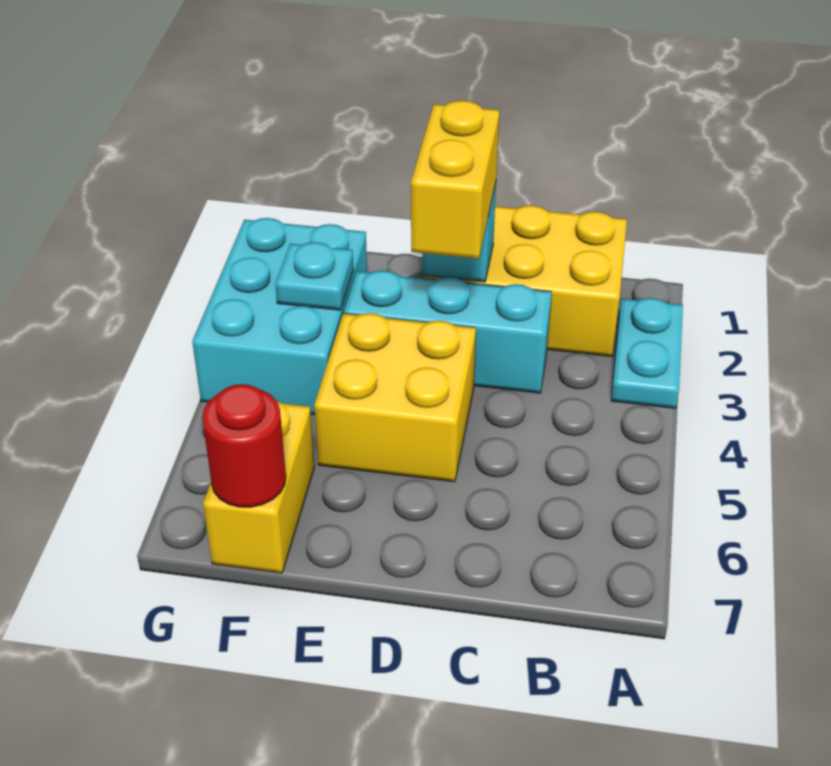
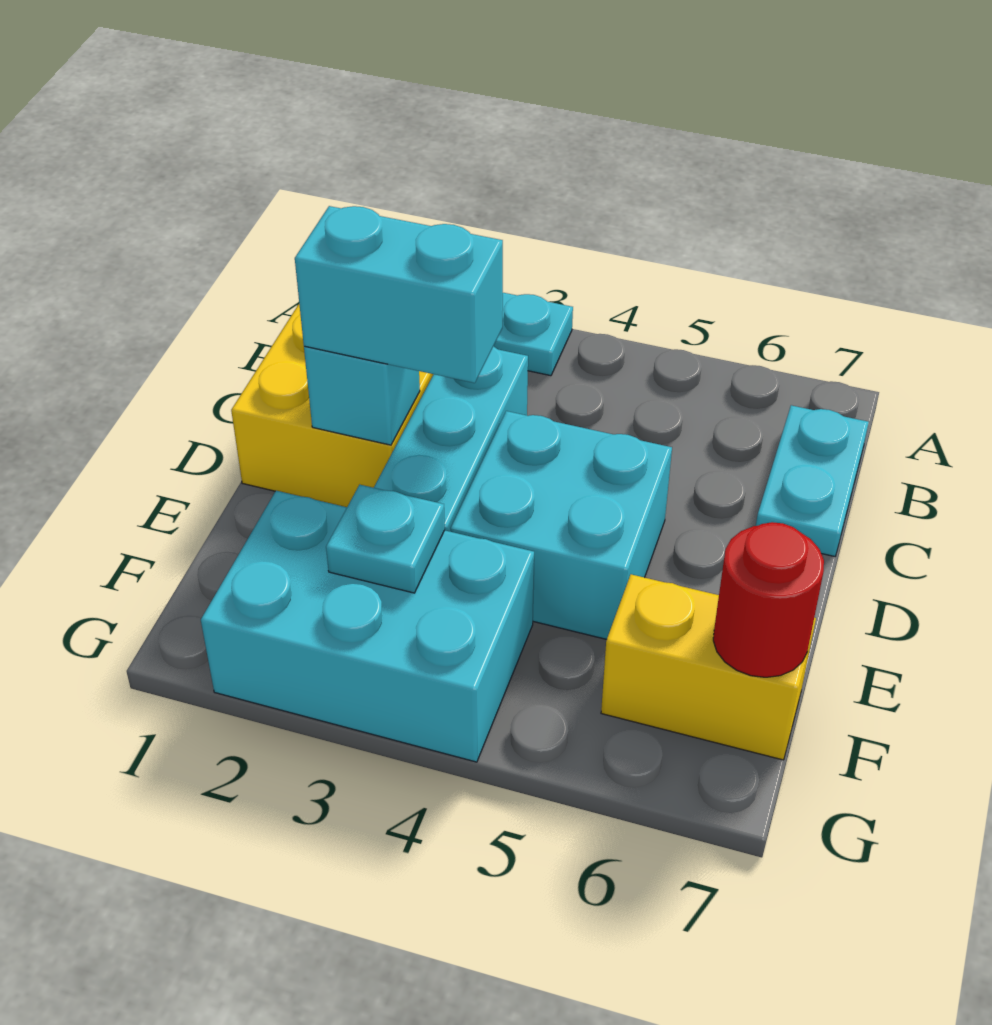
none -> cyan plate B7:C7 level 1
yellow brick D2:D3 level 3 -> cyan brick D2:D3 level 3
yellow brick D4:E5 level 1 -> cyan brick D4:E5 level 1

